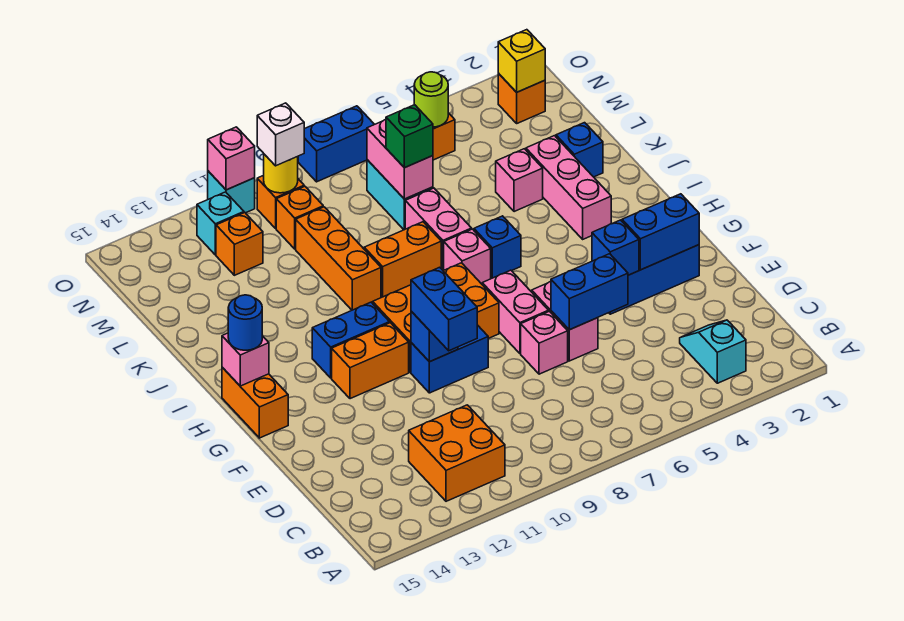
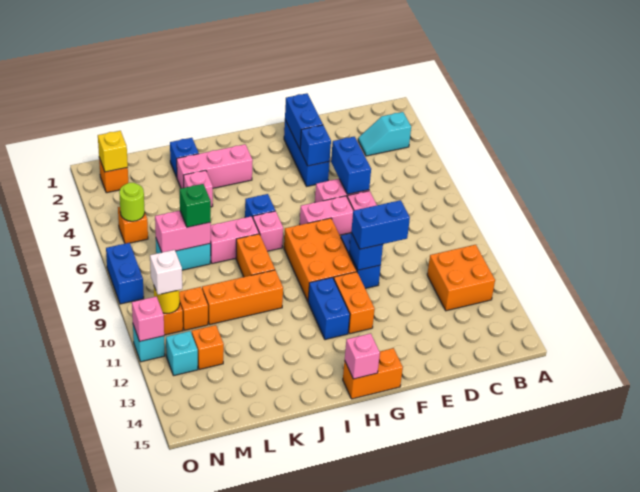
blue round brick H15 level 3 -> none

